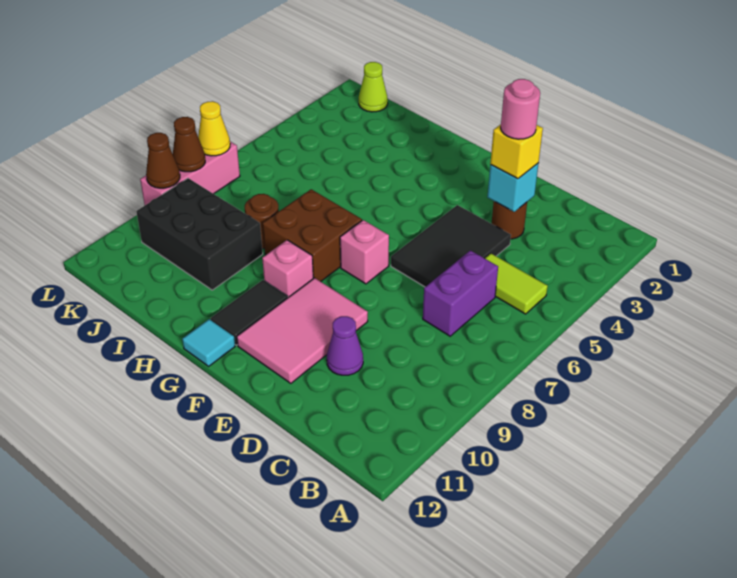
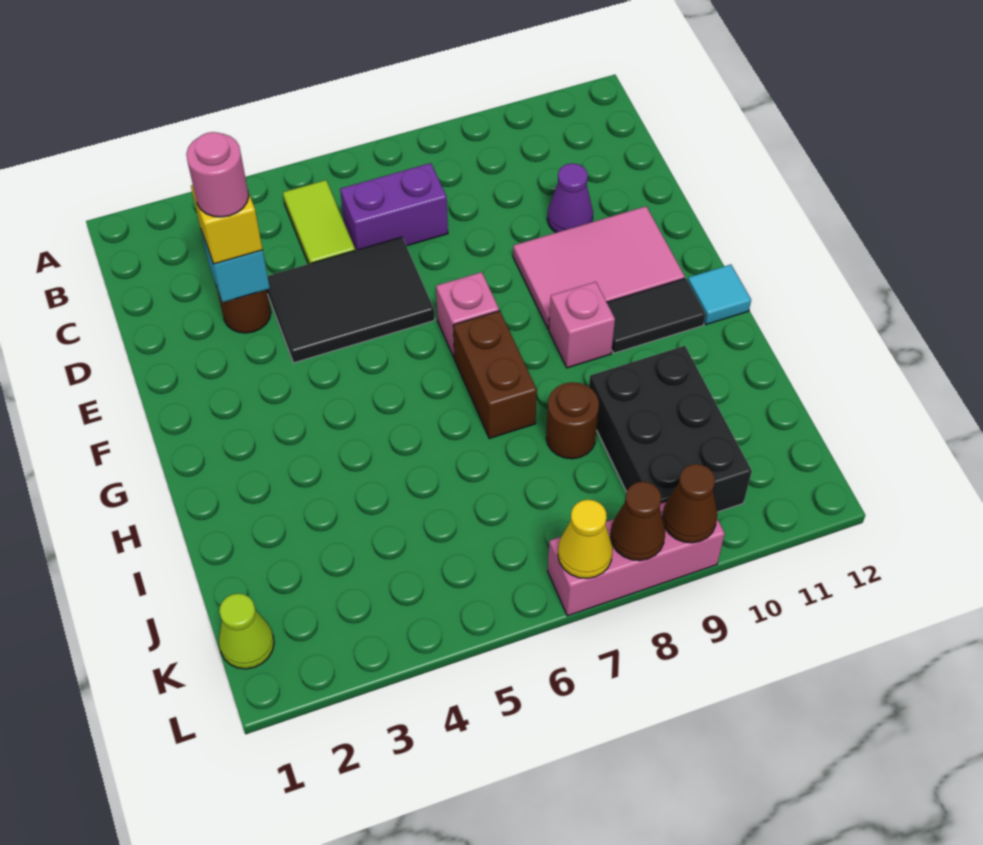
brown brick G7:H8 level 1 -> brown brick G7:H7 level 1

